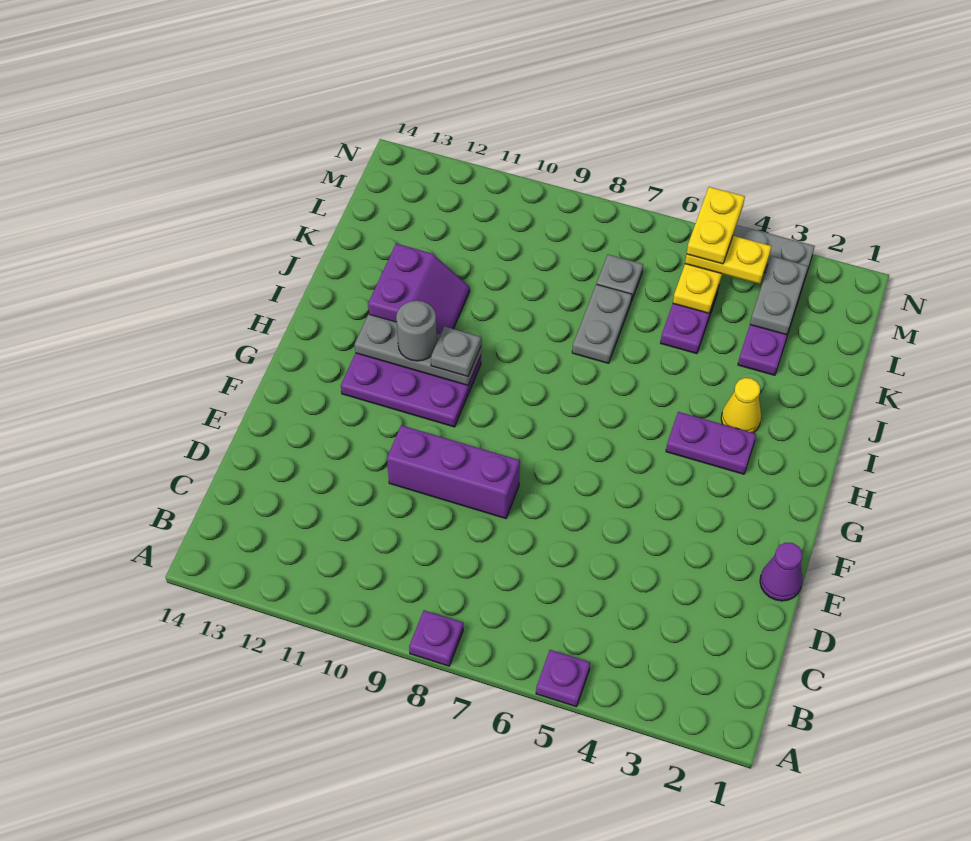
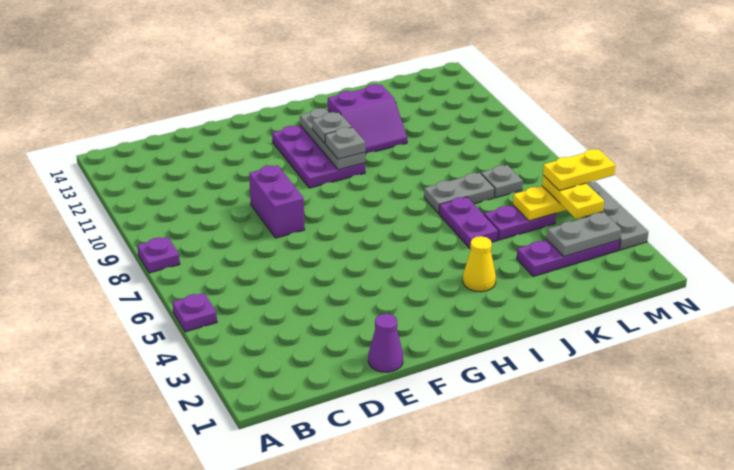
purple brick E8:E10 level 1 -> purple brick E8:E9 level 1
purple plate H3:H4 level 1 -> purple plate J5:J6 level 1
grey round brick H11 level 3 -> grey plate H11 level 3

